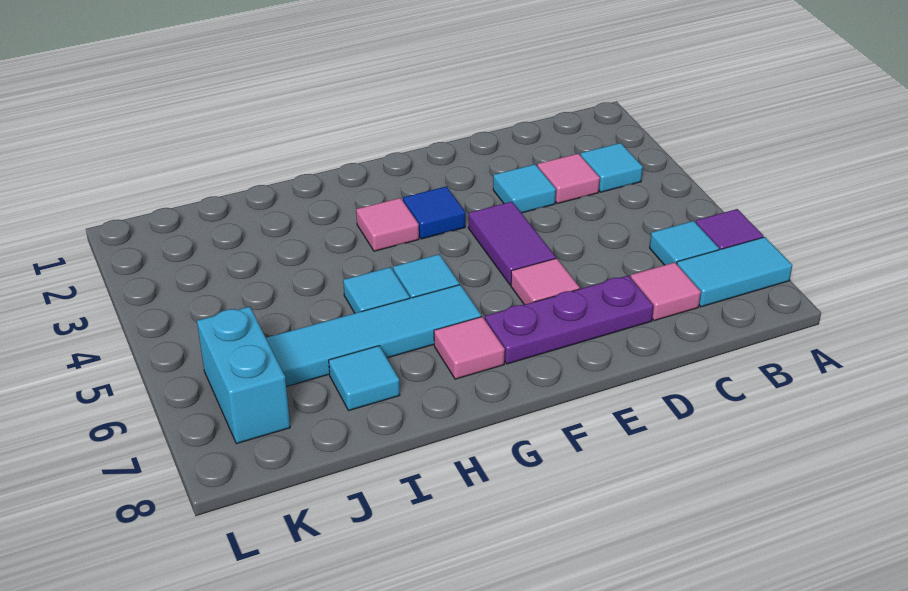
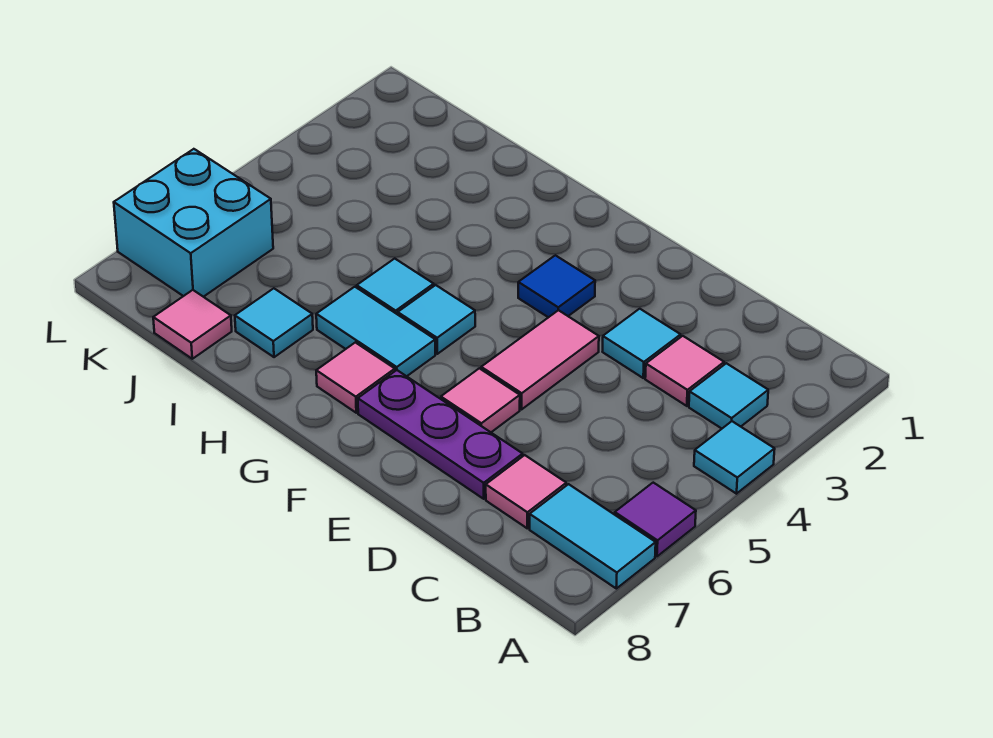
cyan tile B6 level 1 -> cyan tile A4 level 1
purple tile E4:E5 level 1 -> pink tile E4:E5 level 1
pink tile G3 level 1 -> pink tile J8 level 1
cyan tile G6:J6 level 1 -> cyan tile G6:H6 level 1
cyan brick K6:K7 level 1 -> cyan brick K6:L7 level 1

